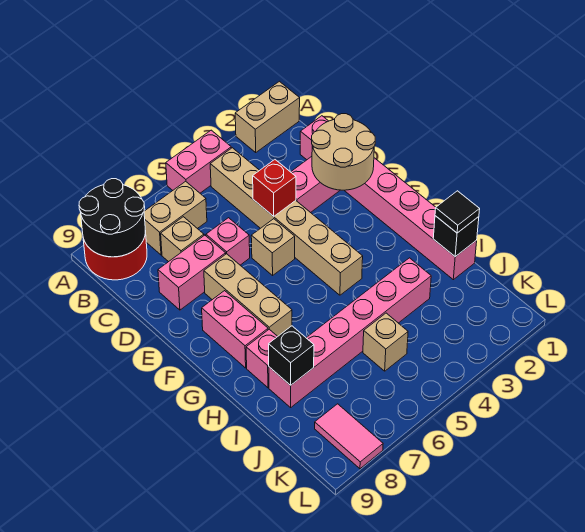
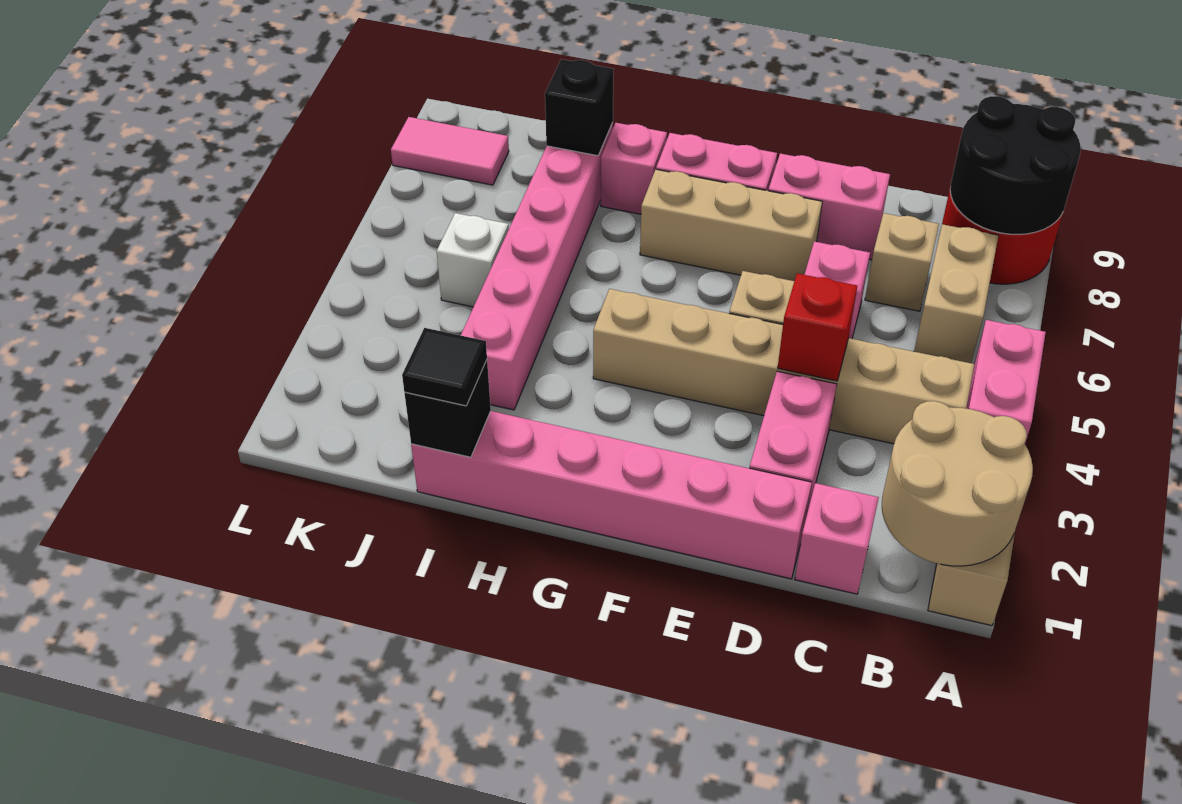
tan round brick D1:E2 level 2 -> tan round brick A1:B2 level 2
pink brick D7:D8 level 1 -> pink brick D8:E8 level 1
tan brick J5 level 1 -> white brick J5 level 1

